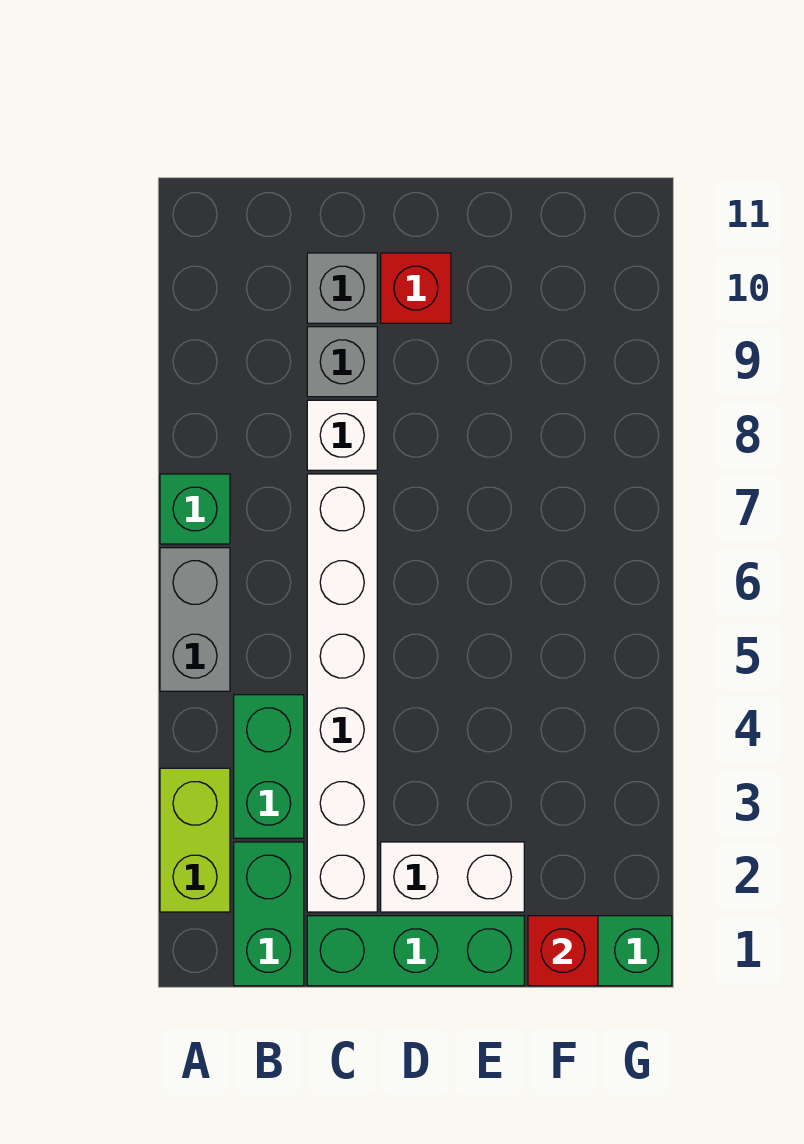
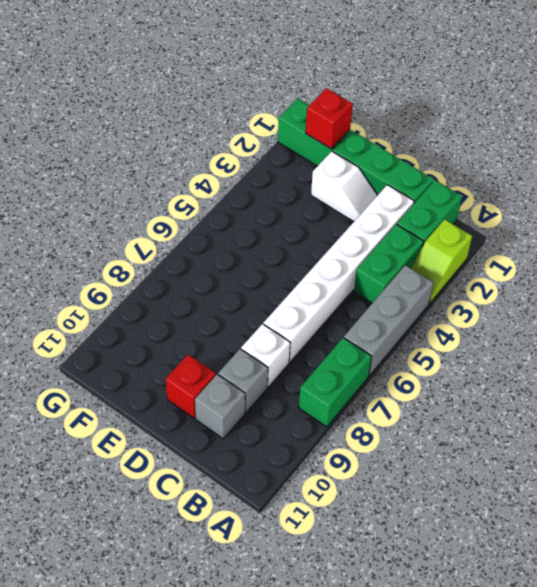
lime brick A2:A3 level 1 -> lime slope A2:A3 level 1 top 2
grey brick A5:A6 level 1 -> grey brick A4:A6 level 1
green brick A7 level 1 -> green brick A7:A8 level 1
white brick D2:E2 level 1 -> white slope D2:E2 level 1 top E

